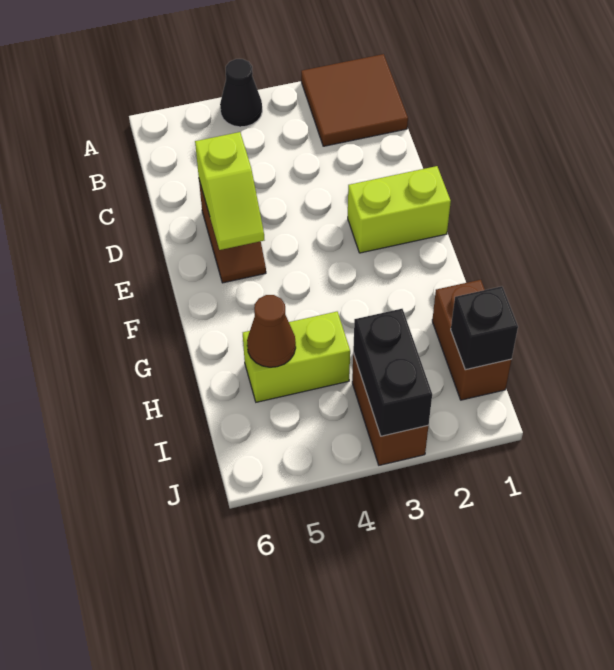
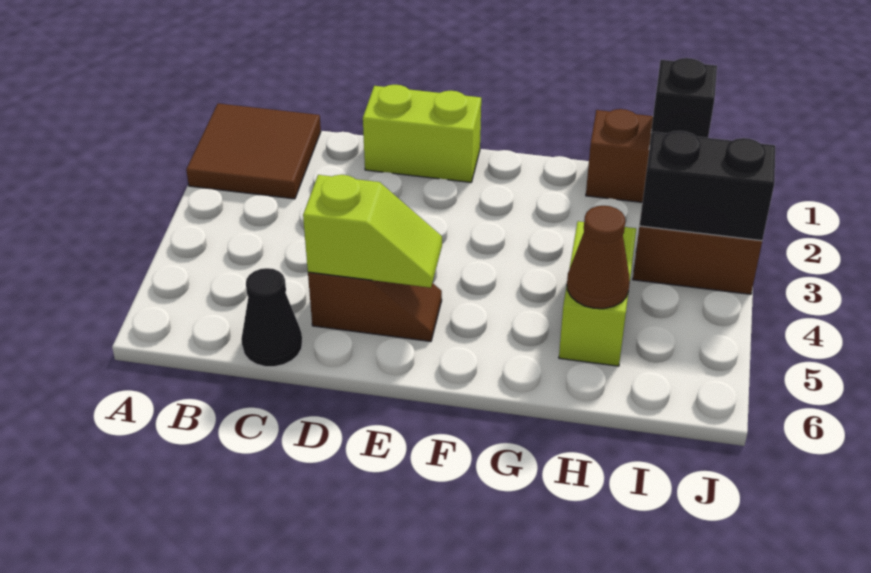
black cone A4 level 1 -> black cone C6 level 1
lime brick E1:E2 level 1 -> lime brick D1:E1 level 1

